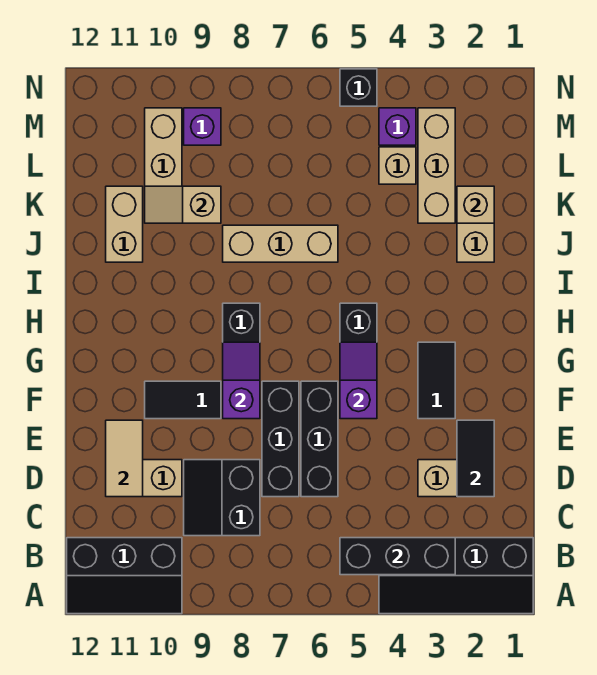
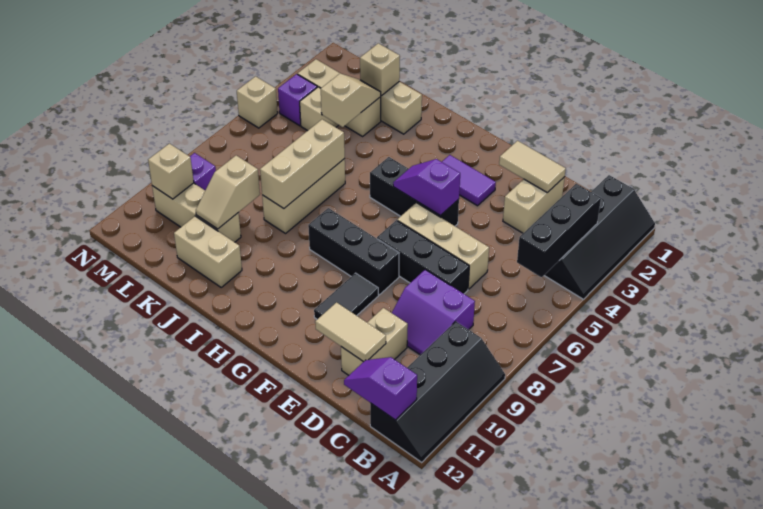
black slope A10:B12 level 1 top B -> black slope A9:B12 level 1 top B
black slope C8:D9 level 1 top 8 -> purple slope C8:D9 level 1 top 8
black tile D2:E2 level 2 -> tan tile D2:E2 level 2
black brick D6:F6 level 1 -> tan brick D6:F6 level 1
black tile F3:G3 level 1 -> purple tile F3:G3 level 1
purple slope F8:G8 level 2 top F -> purple slope B12:C12 level 2 top B
none -> tan brick J6:J8 level 2
none -> tan slope K3:K4 level 2 top 4
none -> tan brick M10 level 2
black brick N5 level 1 -> tan brick N5 level 1

